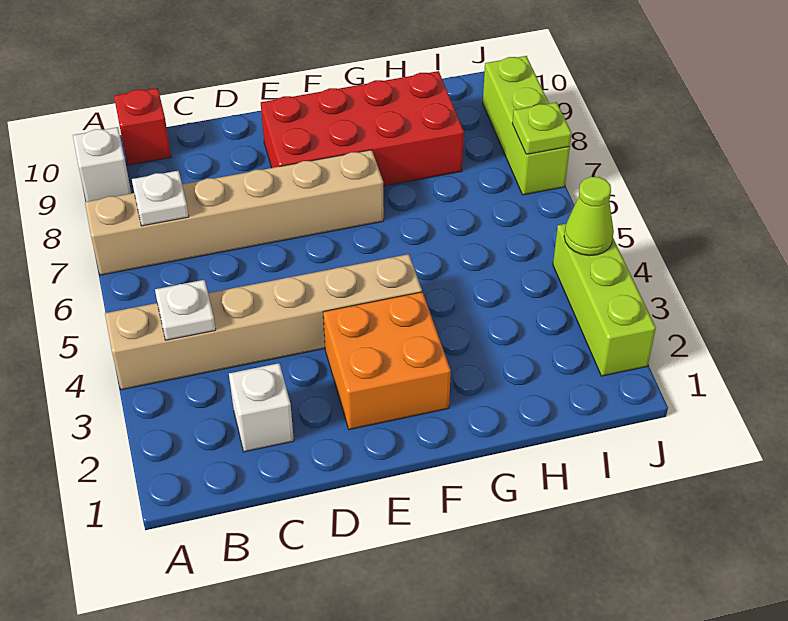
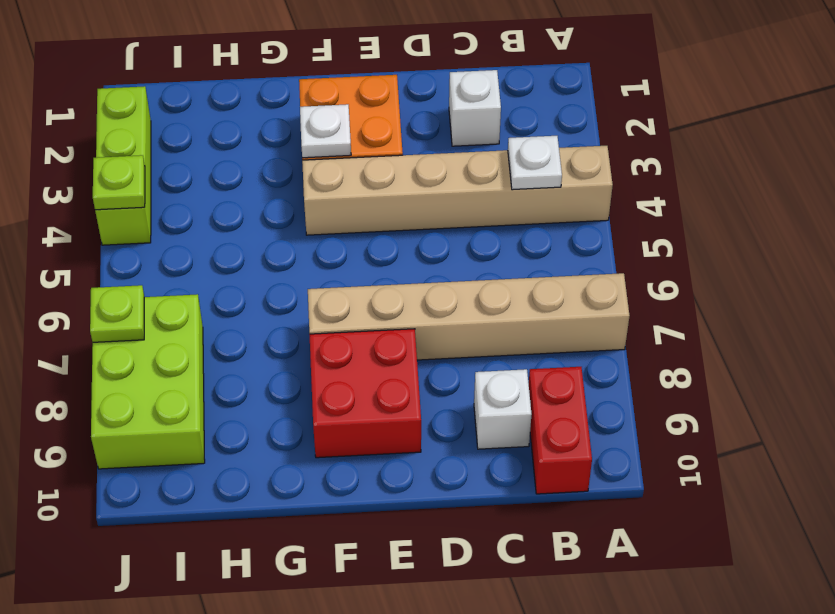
white brick A9 level 1 -> white brick C9 level 1
white plate B7 level 2 -> white plate F3 level 2
red brick B10 level 1 -> red brick B9:B10 level 1
red brick E8:H9 level 1 -> red brick E8:F9 level 1
lime cone J4 level 2 -> lime plate J4 level 2
lime brick J7:J9 level 1 -> lime brick I7:J9 level 1

